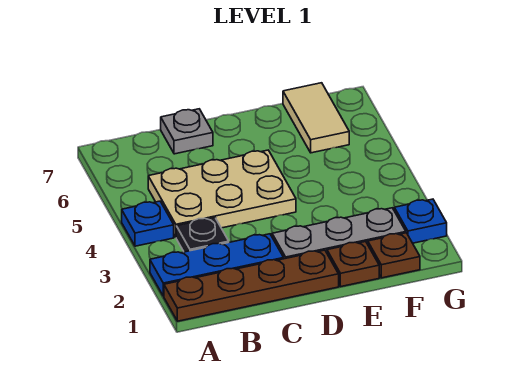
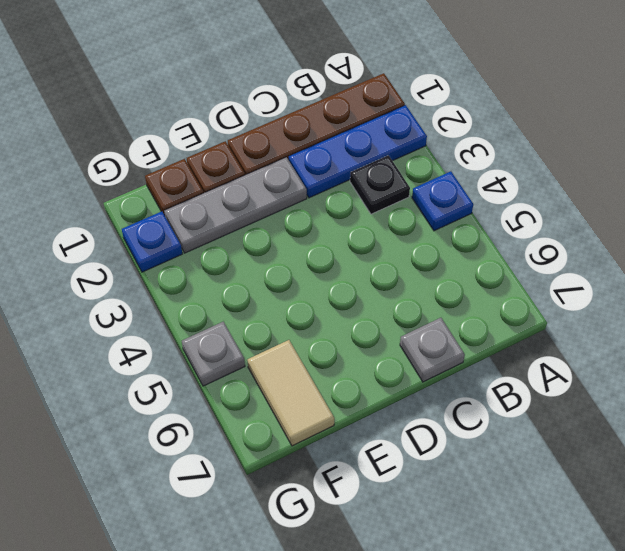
tan plate B4:D5 level 1 -> none
none -> grey plate G5 level 1

